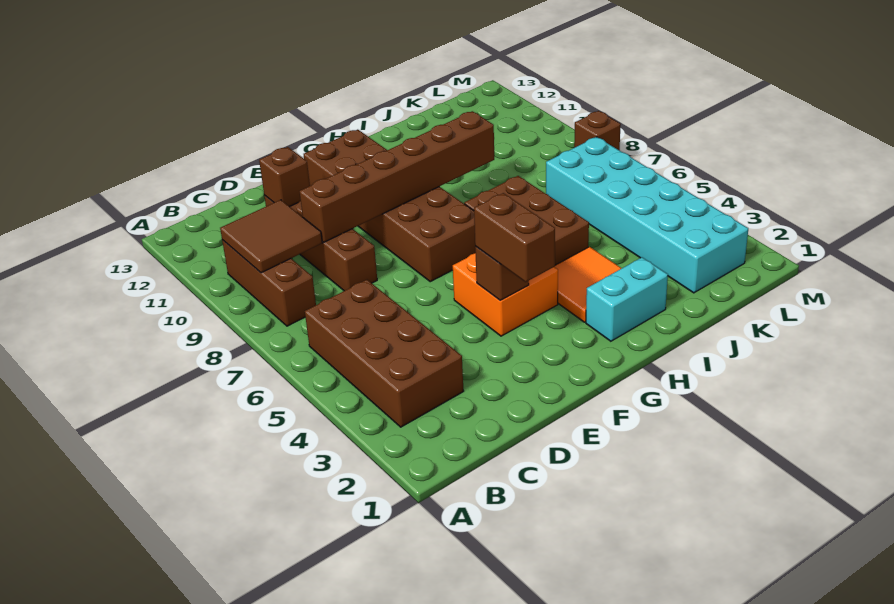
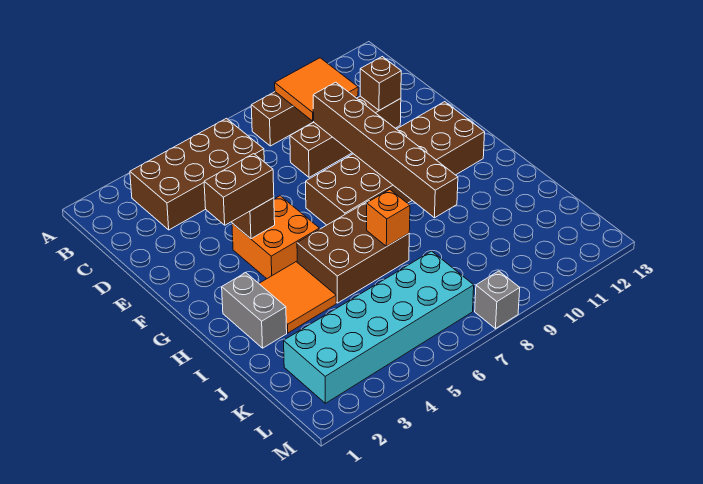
brown tile B9:C10 level 2 -> orange tile B9:C10 level 2
cyan brick H2:I2 level 1 -> grey brick H2:I2 level 1
none -> orange brick I7 level 2
brown brick M8 level 1 -> grey brick M8 level 1

